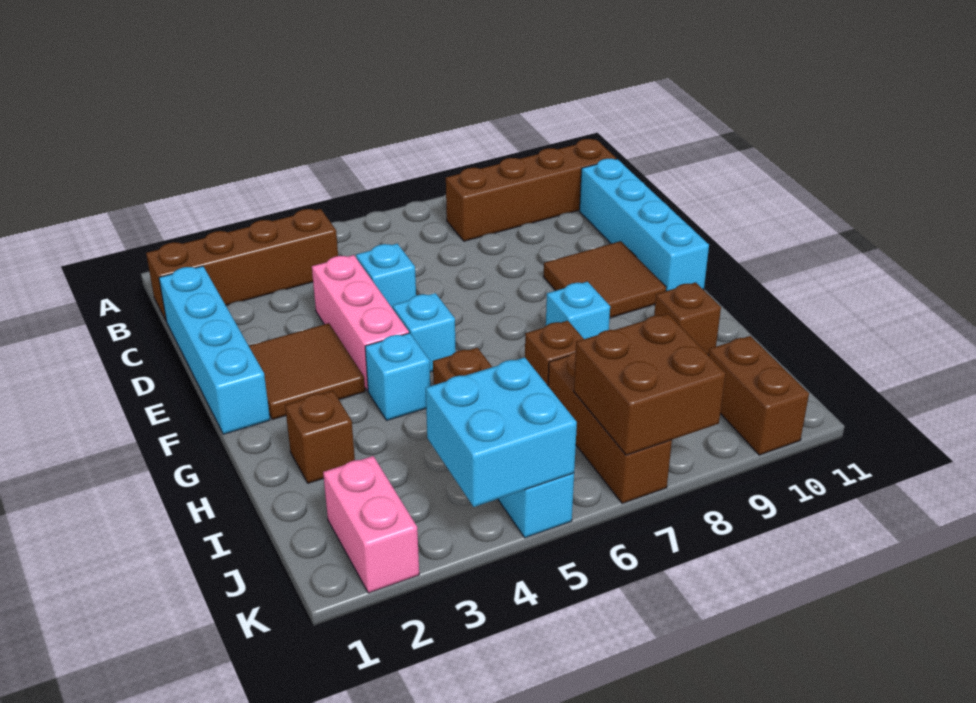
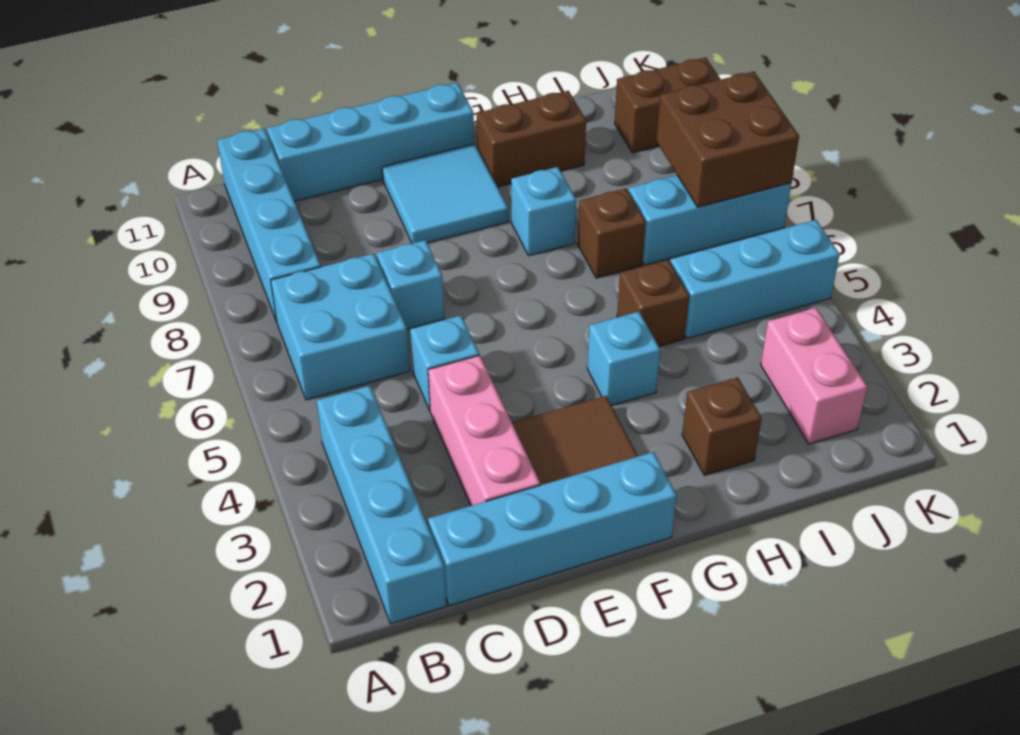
brown brick B1:B4 level 1 -> cyan brick B1:B4 level 1
brown brick B8:B11 level 1 -> cyan brick B8:B11 level 1
pink brick D4:F4 level 1 -> pink brick D2:D4 level 1
brown tile E9:F10 level 1 -> cyan tile E9:F10 level 1
cyan brick F5 level 1 -> cyan brick D7 level 1
brown brick H10 level 1 -> brown brick G10:H10 level 1
brown brick I7:K7 level 1 -> cyan brick I7:K7 level 1
pink brick J2:K2 level 1 -> pink brick J2:J3 level 1
cyan brick J4:K5 level 2 -> cyan brick B6:C7 level 1

